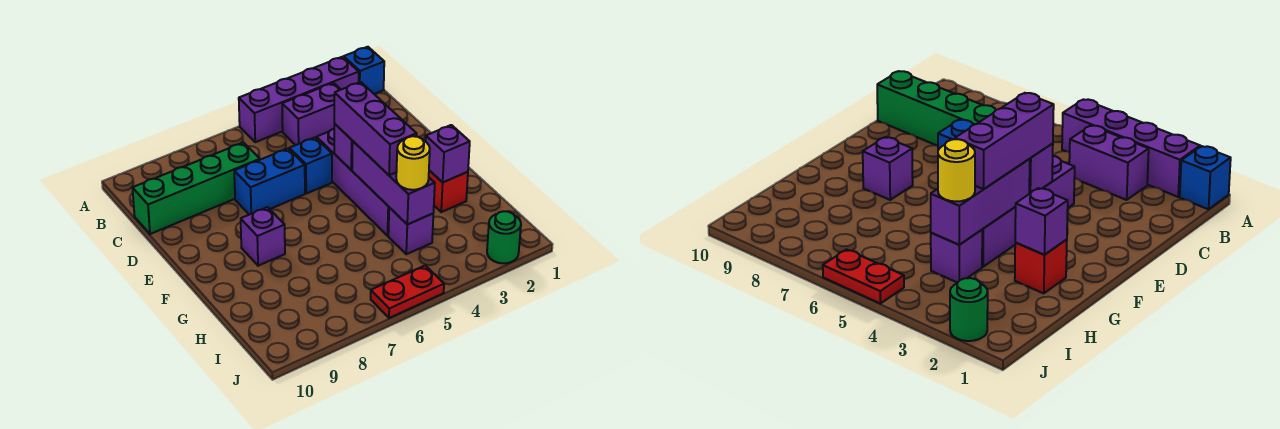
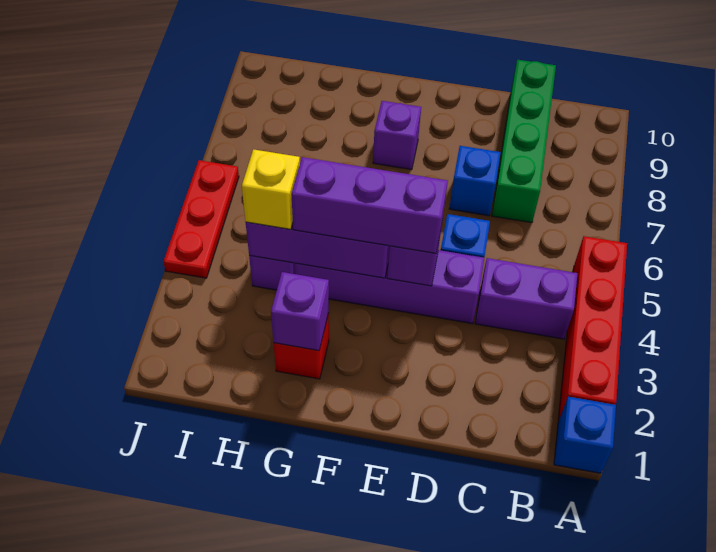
purple brick A2:A5 level 1 -> red brick A2:A5 level 1
purple brick B3:B4 level 1 -> purple brick B4:C4 level 1
blue brick D6:D7 level 1 -> blue brick D7 level 1
yellow round brick H4 level 3 -> yellow brick H4 level 3
green round brick J2 level 1 -> none
red plate J5:J6 level 1 -> red plate J4:J6 level 1

